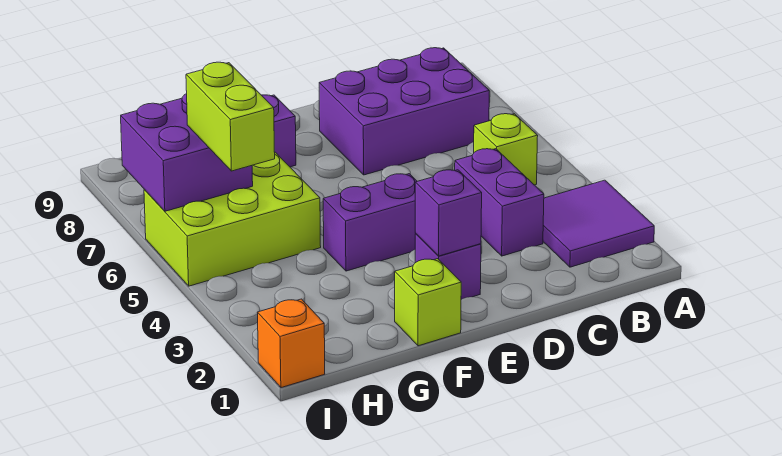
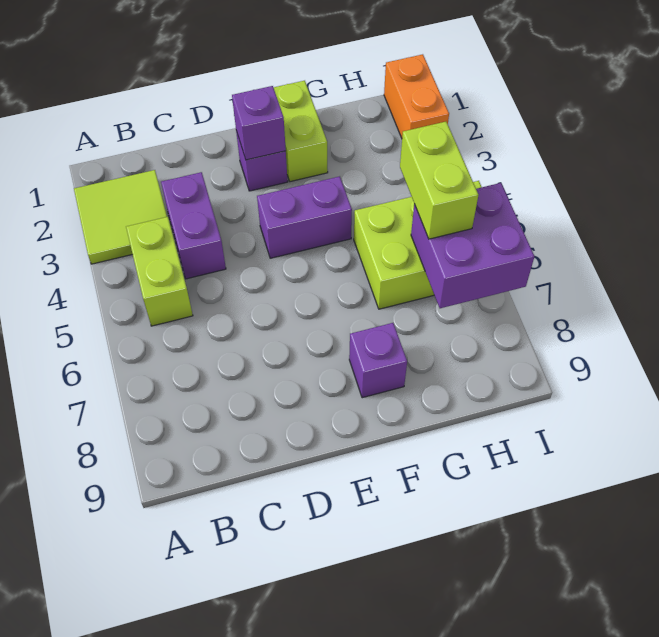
purple tile A2:B3 level 1 -> lime tile A2:B3 level 1
lime brick B5 level 1 -> lime brick B4:B5 level 1
purple brick B7:D8 level 1 -> none
lime brick F1 level 1 -> lime brick F1:F2 level 1
orange brick I1 level 1 -> orange brick I1:I2 level 1

